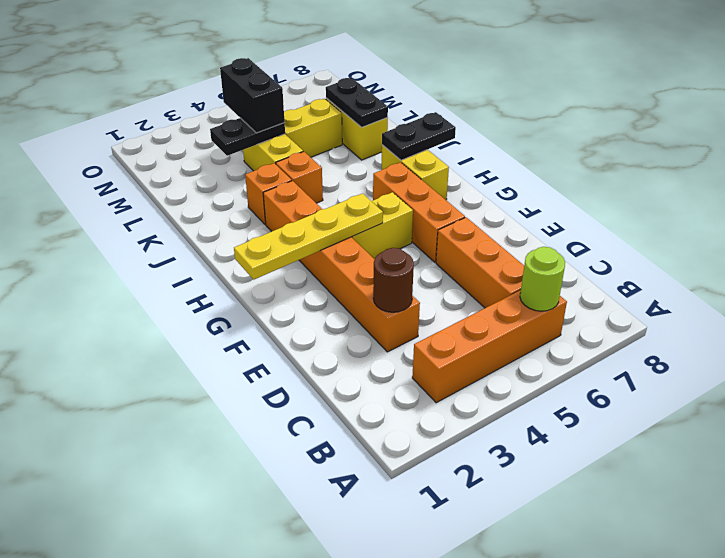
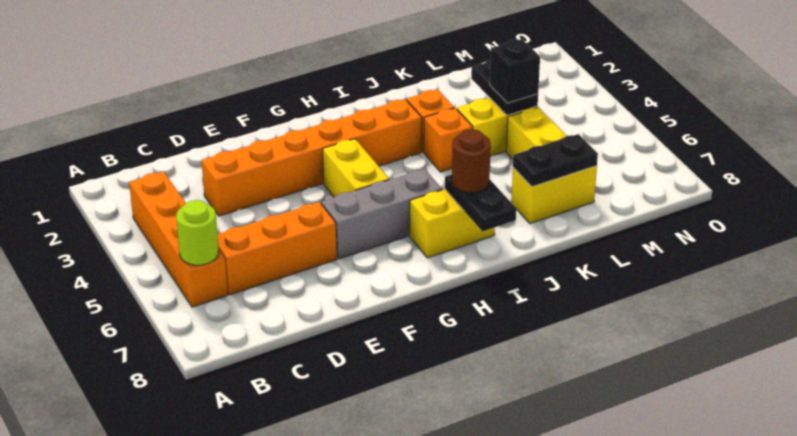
brown round brick D3 level 2 -> brown round brick I7 level 3
orange brick F6:H6 level 1 -> grey brick F6:H6 level 1
yellow plate G1:G4 level 2 -> none
black brick L4:M4 level 3 -> black brick L4 level 3

